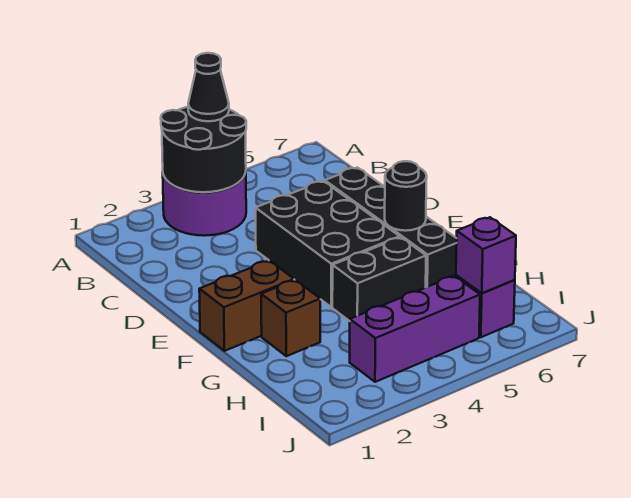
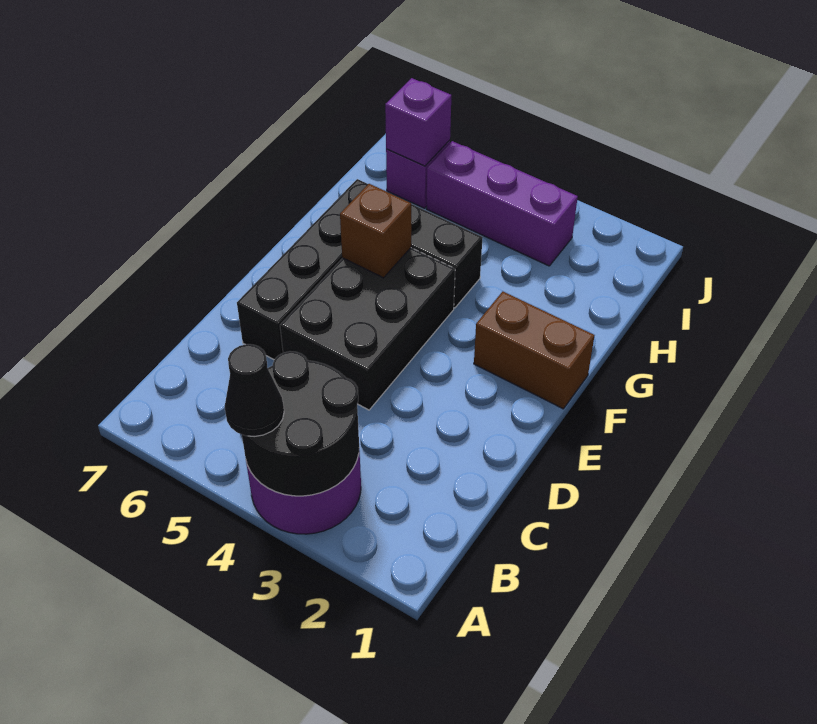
black round brick F6 level 2 -> none
brown brick G2 level 1 -> brown brick F5 level 2

